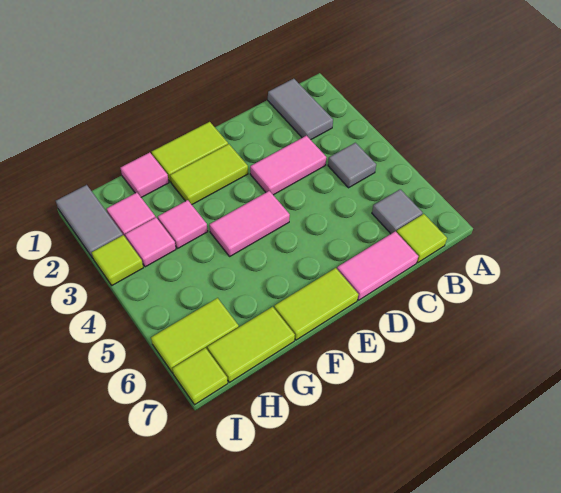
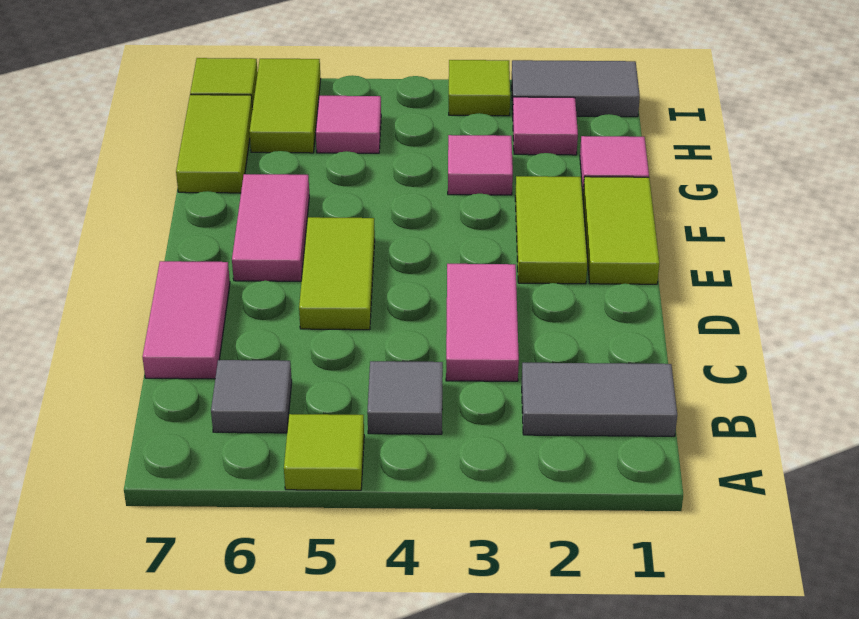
lime tile B7 level 1 -> lime tile A5 level 1
pink tile E4:F4 level 1 -> pink tile E6:F6 level 1
lime tile E7:F7 level 1 -> lime tile D5:E5 level 1
pink tile H3 level 1 -> pink tile H5 level 1

